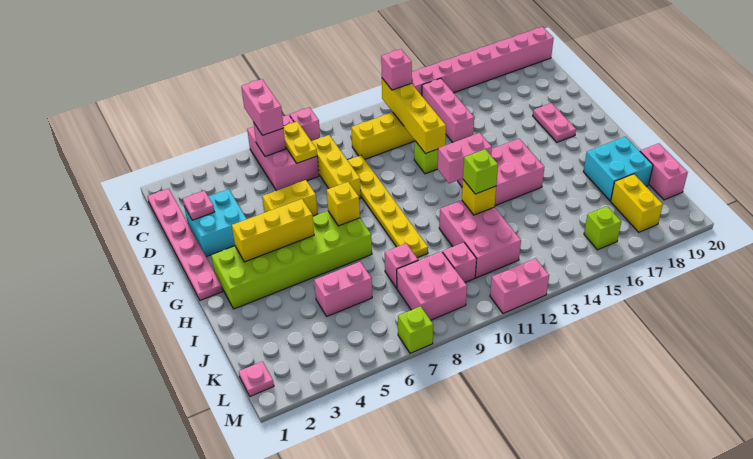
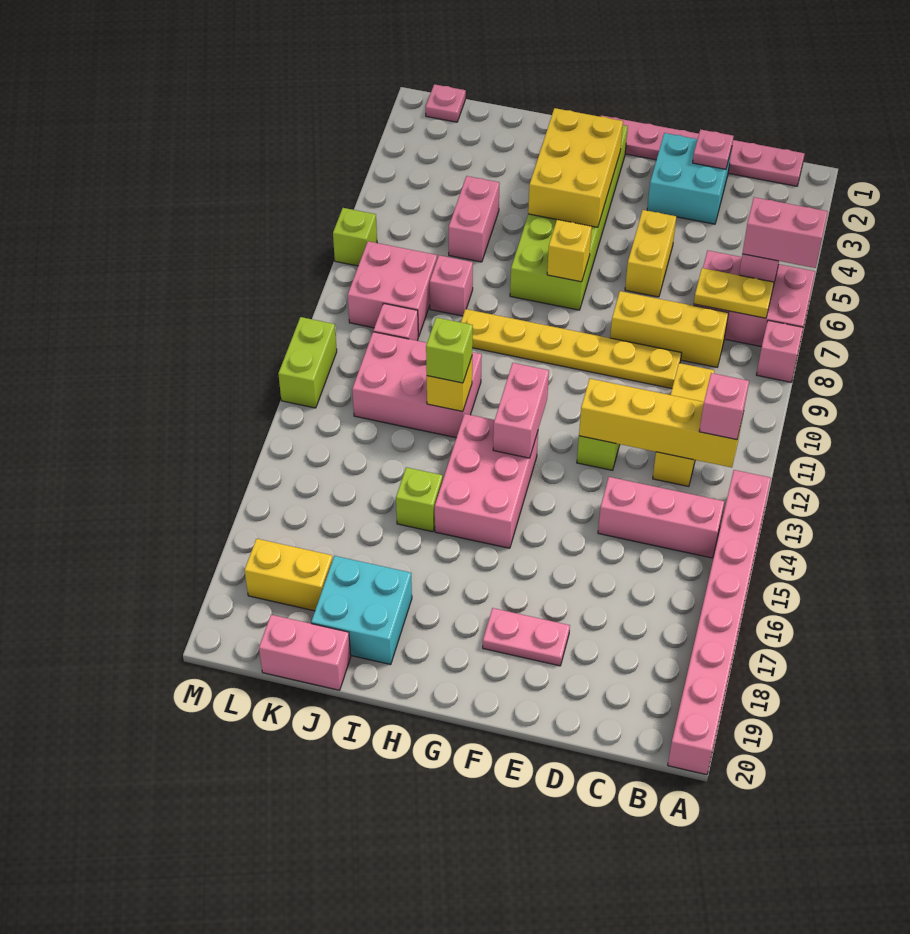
yellow brick G3:G5 level 2 -> yellow brick G3:H5 level 2
lime brick L16 level 1 -> lime brick I15 level 1
pink brick M11:M12 level 1 -> lime brick M11:M12 level 1

